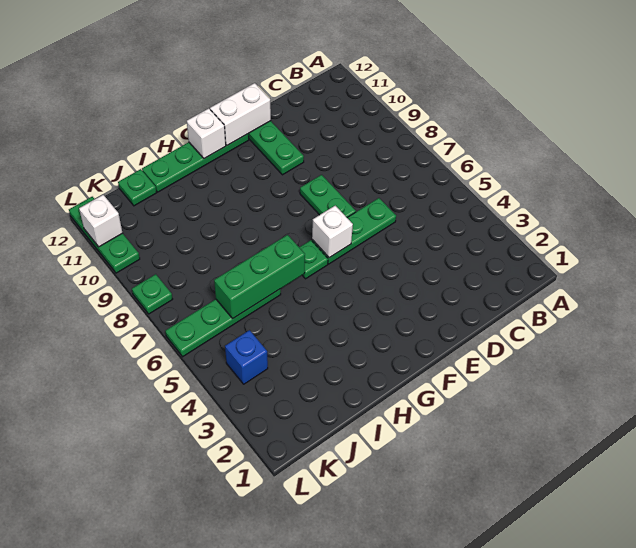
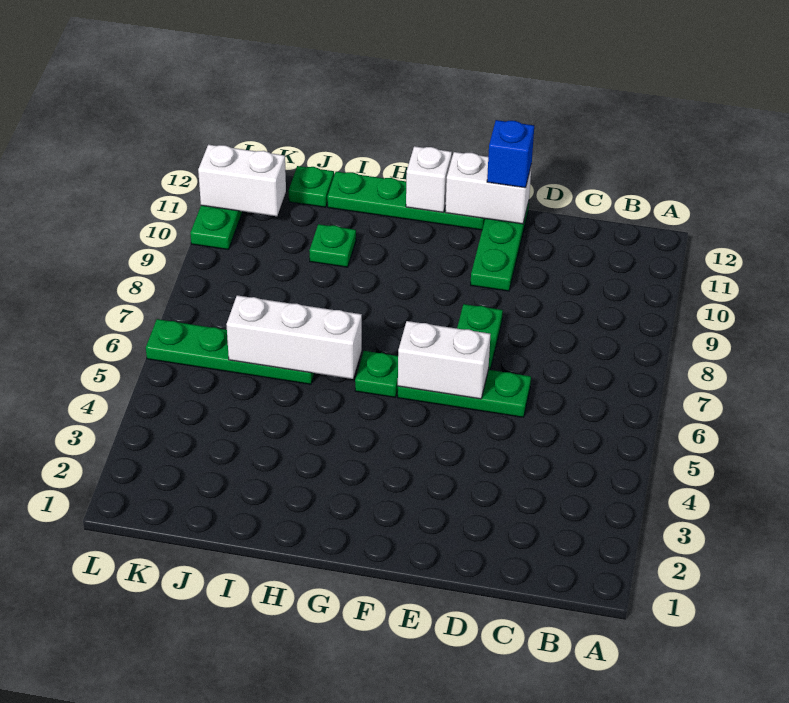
white brick F6 level 2 -> white brick E6:F6 level 2
green brick H6:J6 level 2 -> white brick H6:J6 level 2
blue brick K4 level 1 -> blue brick E12 level 3
green plate L8 level 1 -> green plate I10 level 1
white brick L11 level 2 -> white brick K11:L11 level 2

